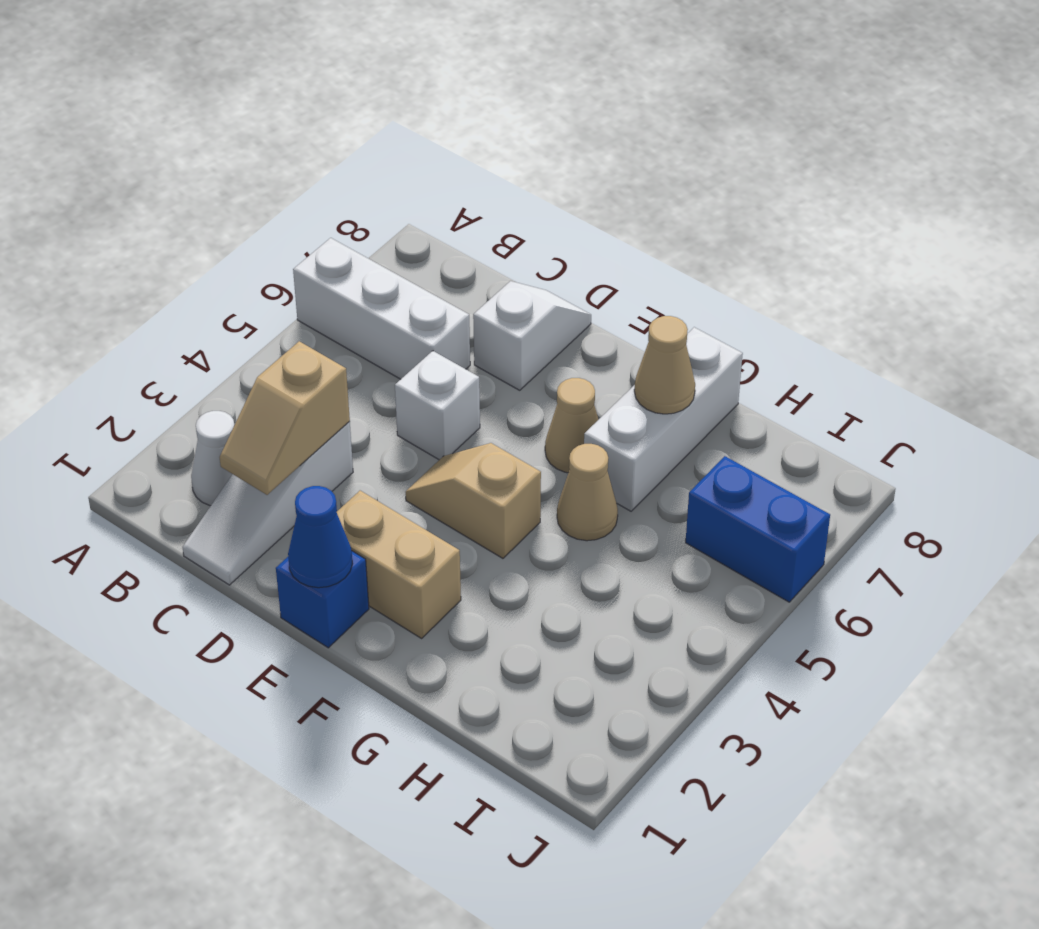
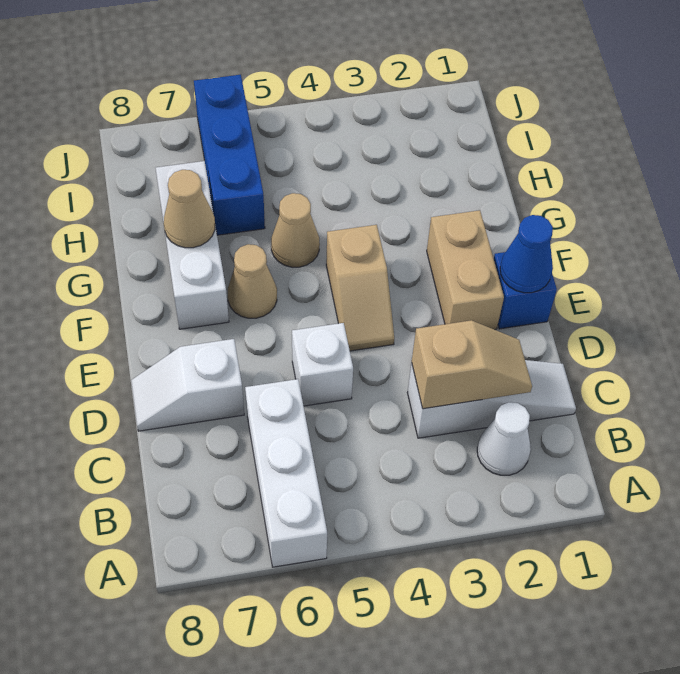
white brick G6:G8 level 1 -> white brick F7:H7 level 1
blue brick I6:J6 level 1 -> blue brick H6:J6 level 1

